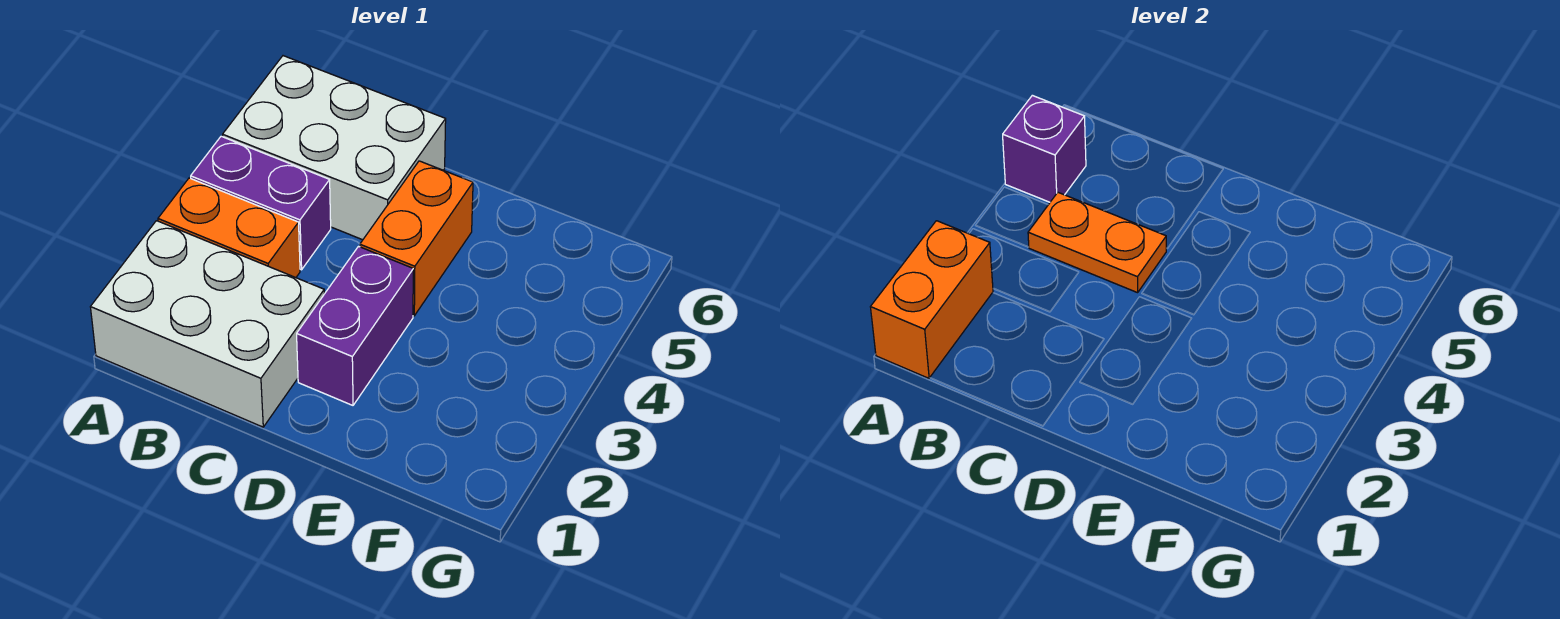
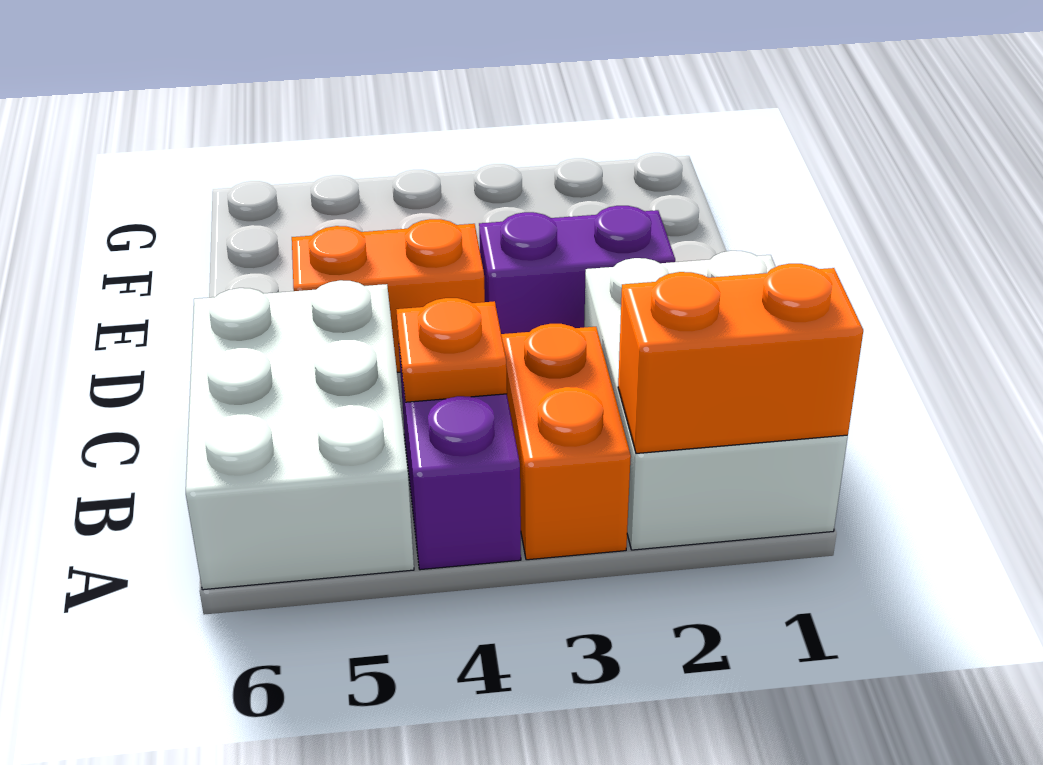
purple brick A5 level 2 -> none
orange plate B4:C4 level 2 -> orange plate B4 level 2

